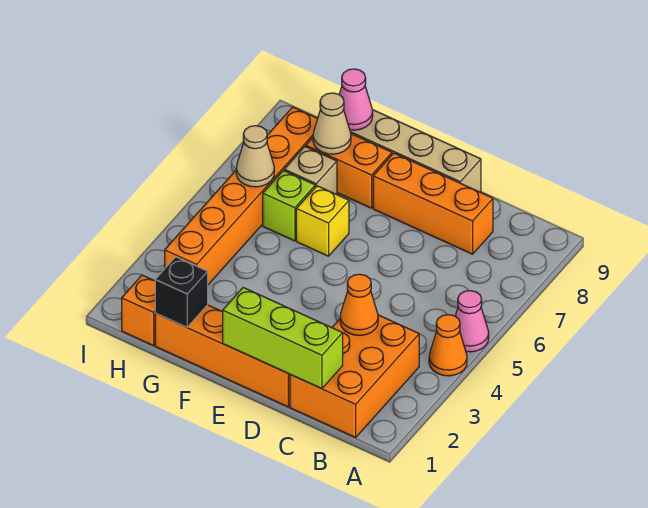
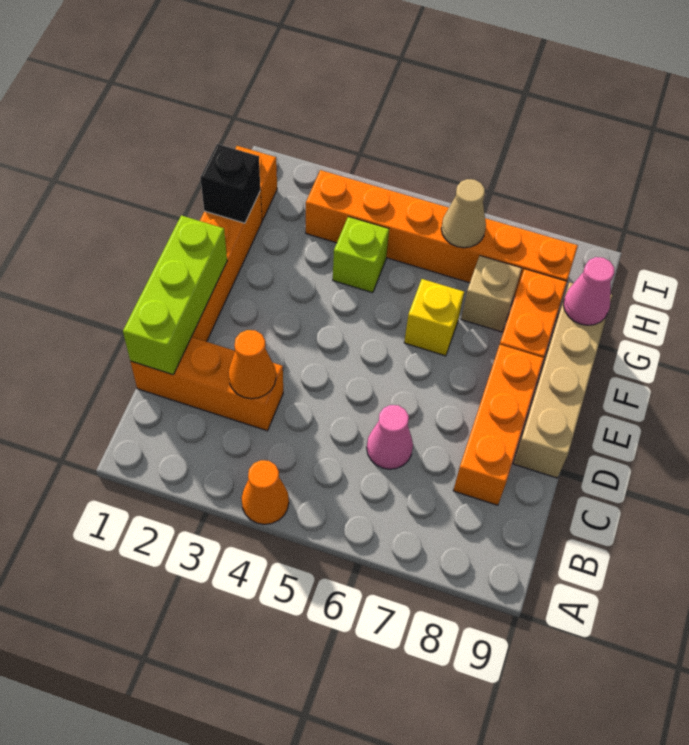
pink cone A5 level 1 -> pink cone C6 level 1
orange brick B1:C3 level 1 -> orange brick C1:C3 level 1
lime brick G6 level 1 -> lime brick G4 level 1
tan cone G8 level 2 -> none

